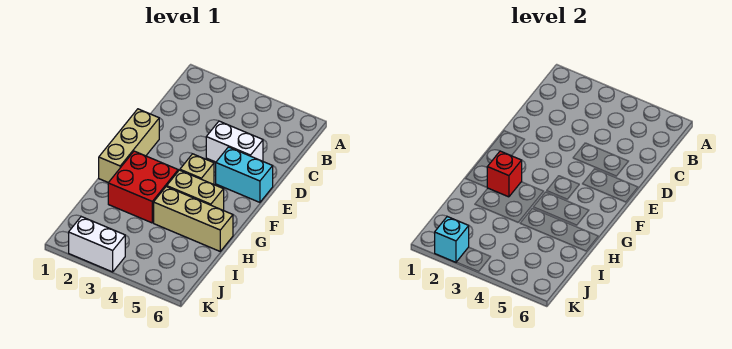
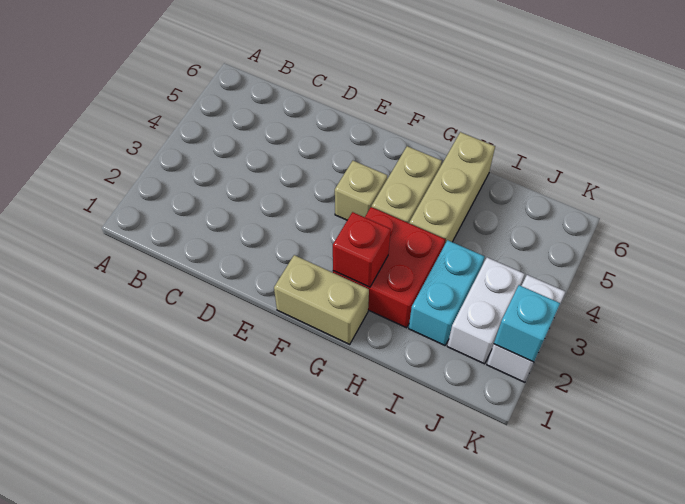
white brick D4:D5 level 1 -> white brick J2:J3 level 1
tan brick E1:G1 level 1 -> tan brick F1:G1 level 1
cyan brick E5:E6 level 1 -> cyan brick I2:I3 level 1

